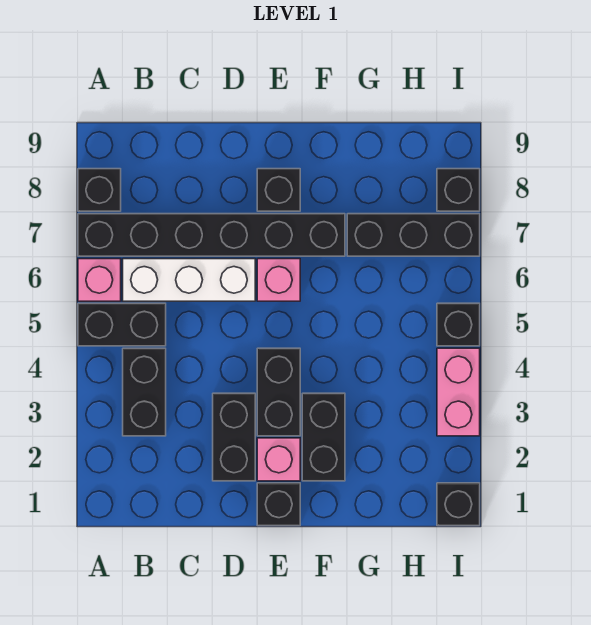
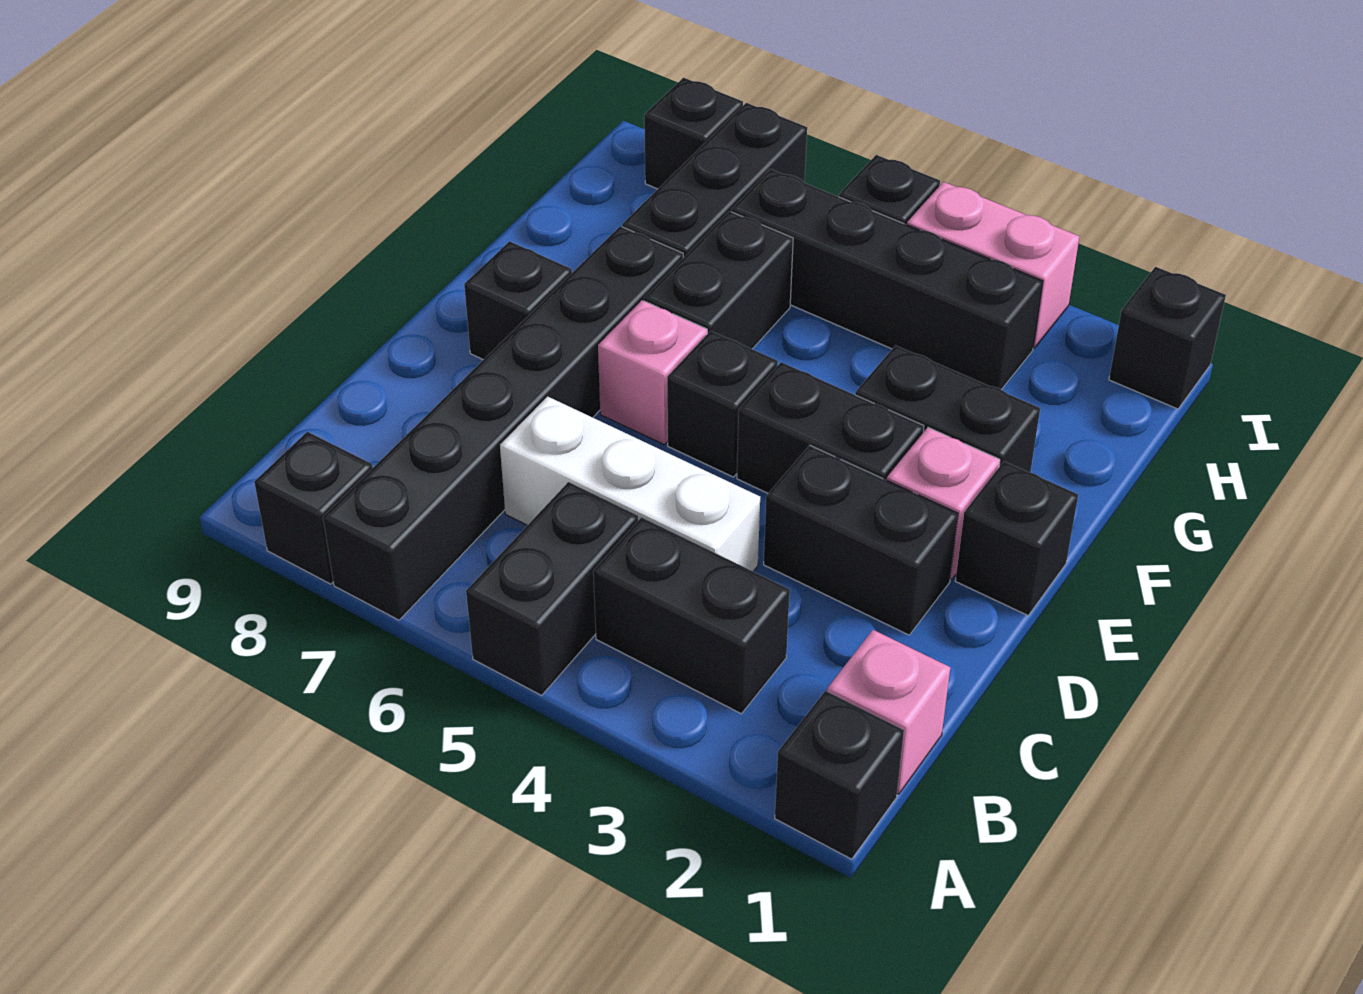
none -> black brick A1 level 1
pink brick A6 level 1 -> pink brick B1 level 1
white brick B6:D6 level 1 -> white brick C4:C6 level 1
none -> black brick E5 level 1
none -> black brick F6:G6 level 1
none -> black brick H3:H6 level 1

